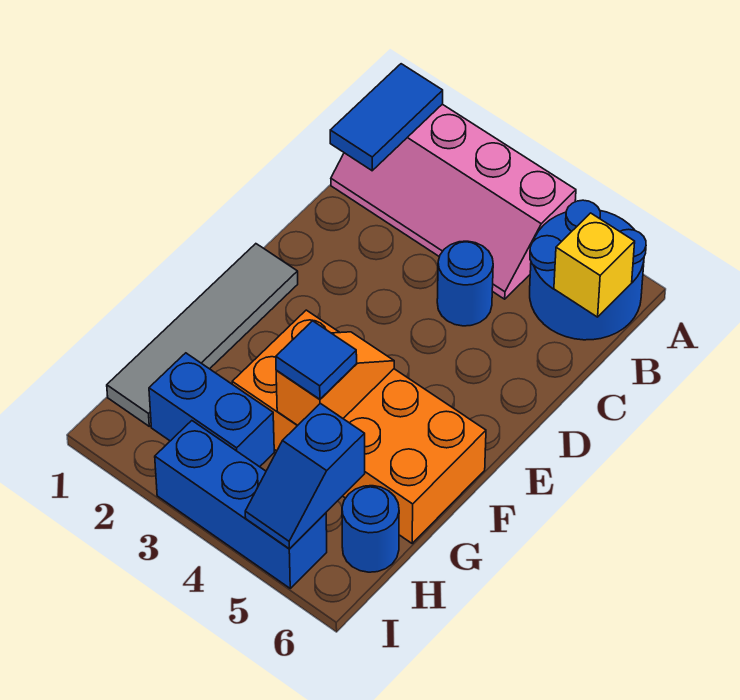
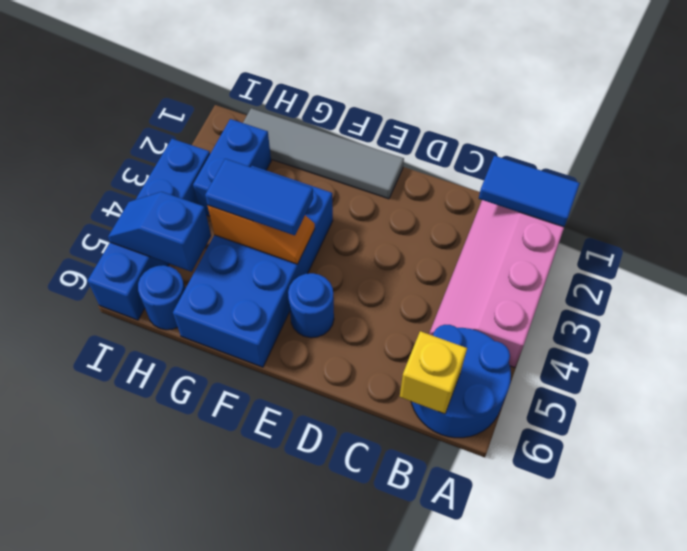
blue round brick C4 level 1 -> blue round brick E5 level 1
orange brick F3:G6 level 1 -> blue brick F3:G6 level 1
blue tile G4 level 3 -> blue tile F4:G4 level 3
blue brick I3:I5 level 1 -> blue brick I3:I6 level 1

